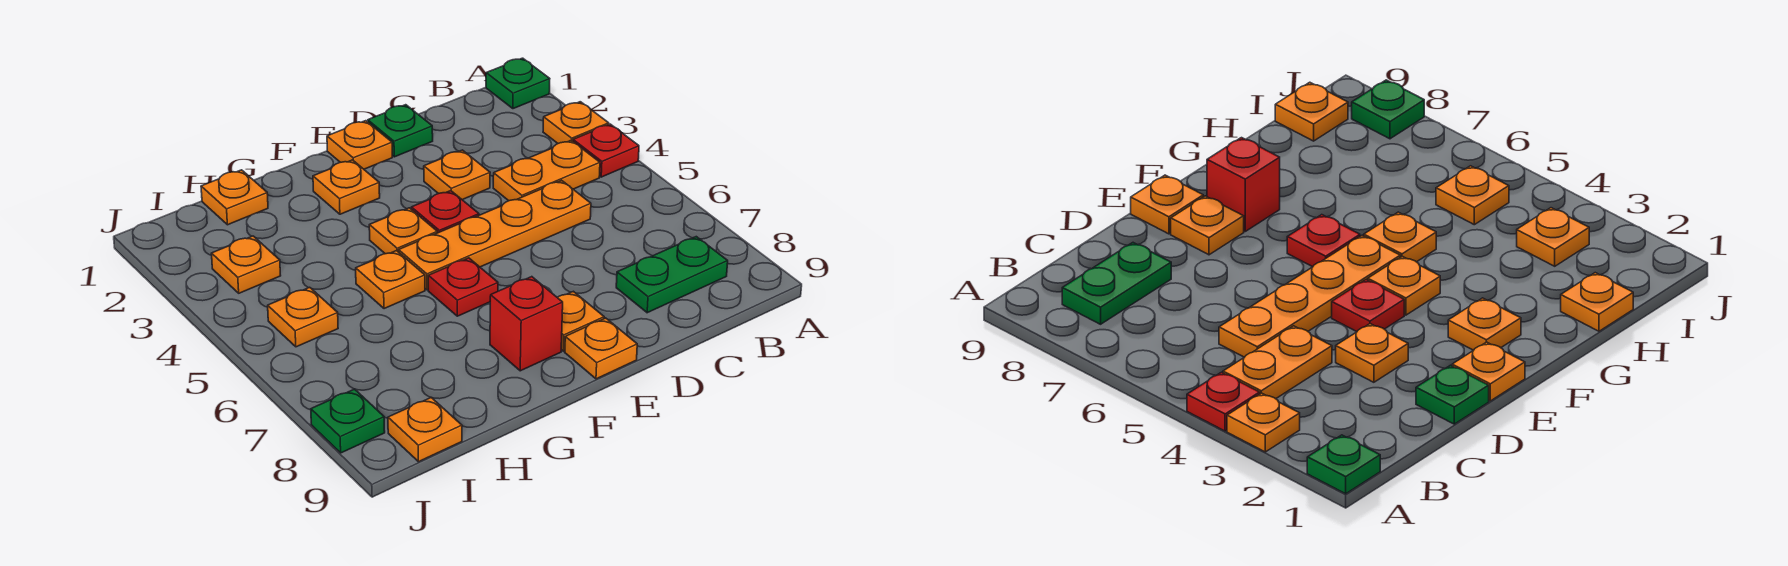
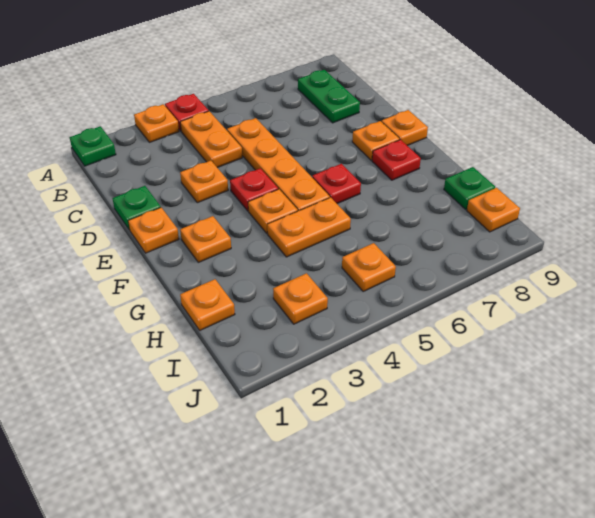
red brick F8 level 1 -> red plate F8 level 1
orange plate G5 level 1 -> orange plate G4:G5 level 1
green plate J8 level 1 -> green plate H9 level 1

